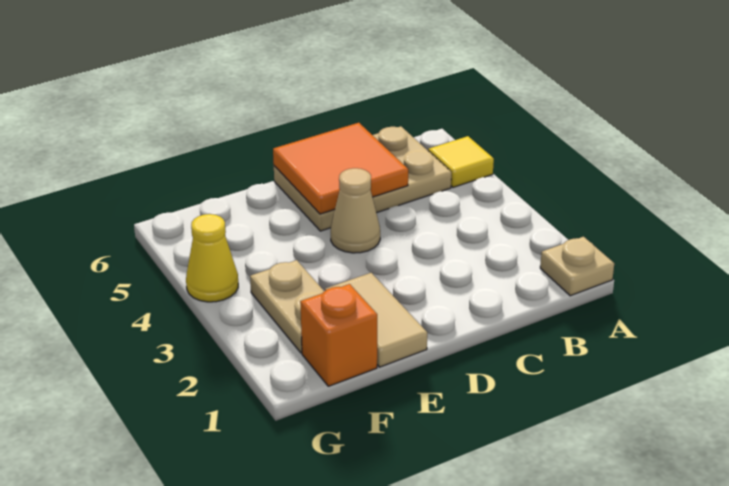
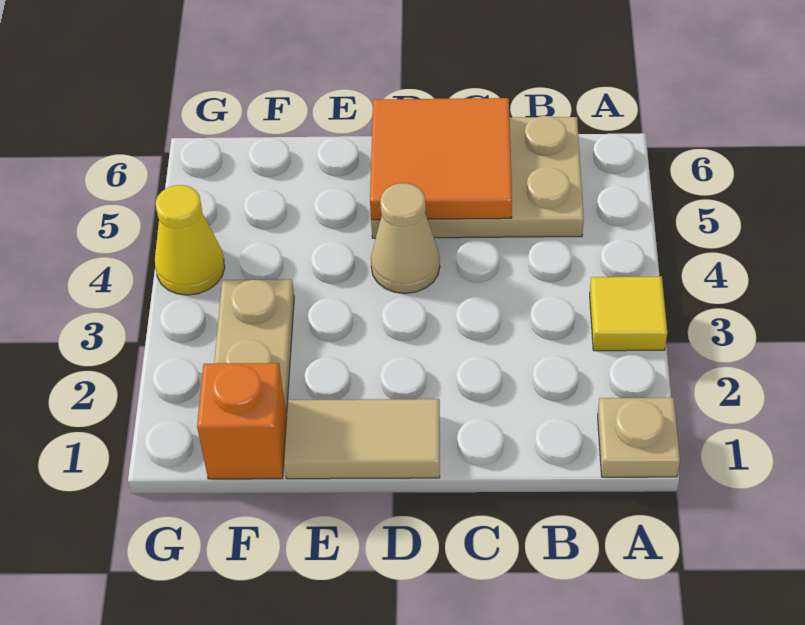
yellow tile A5 level 1 -> yellow tile A3 level 1
tan tile E1:E2 level 1 -> tan tile D1:E1 level 1

